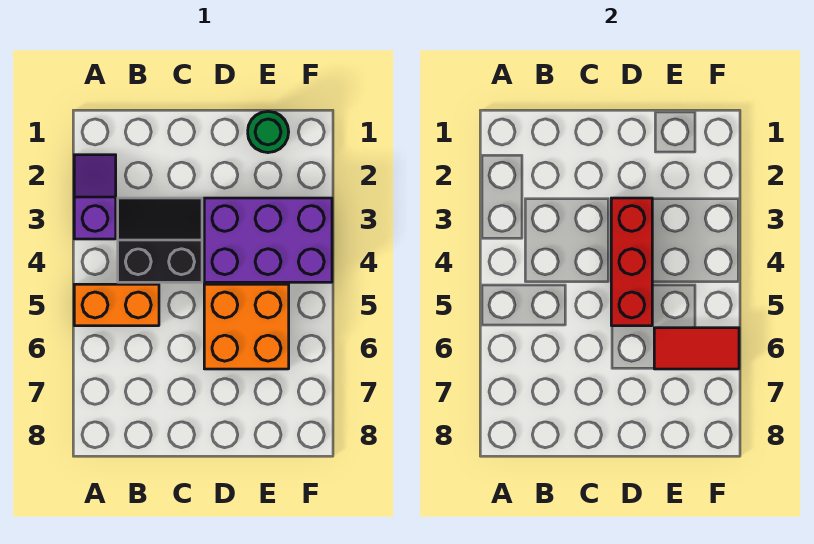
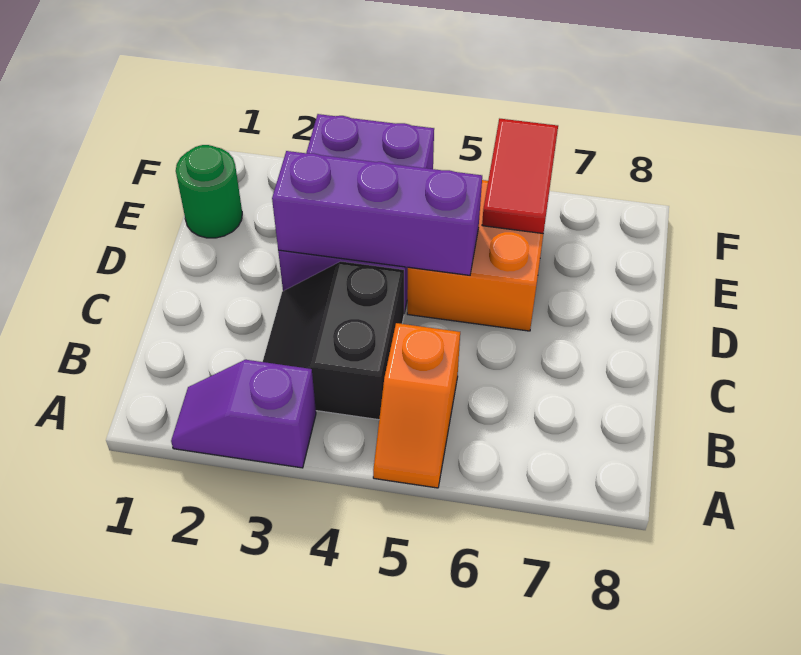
orange brick A5:B5 level 1 -> orange slope A5:B5 level 1 top B
red brick D3:D5 level 2 -> purple brick D3:D5 level 2

